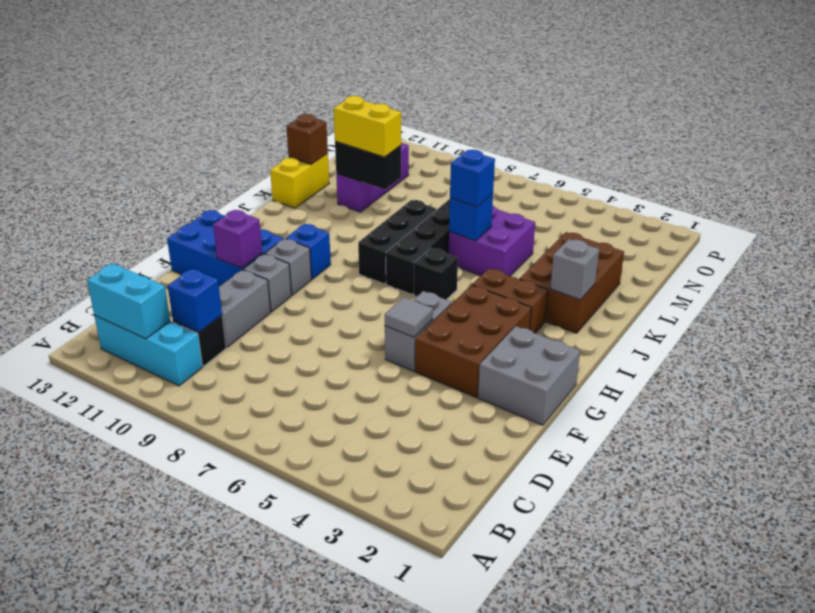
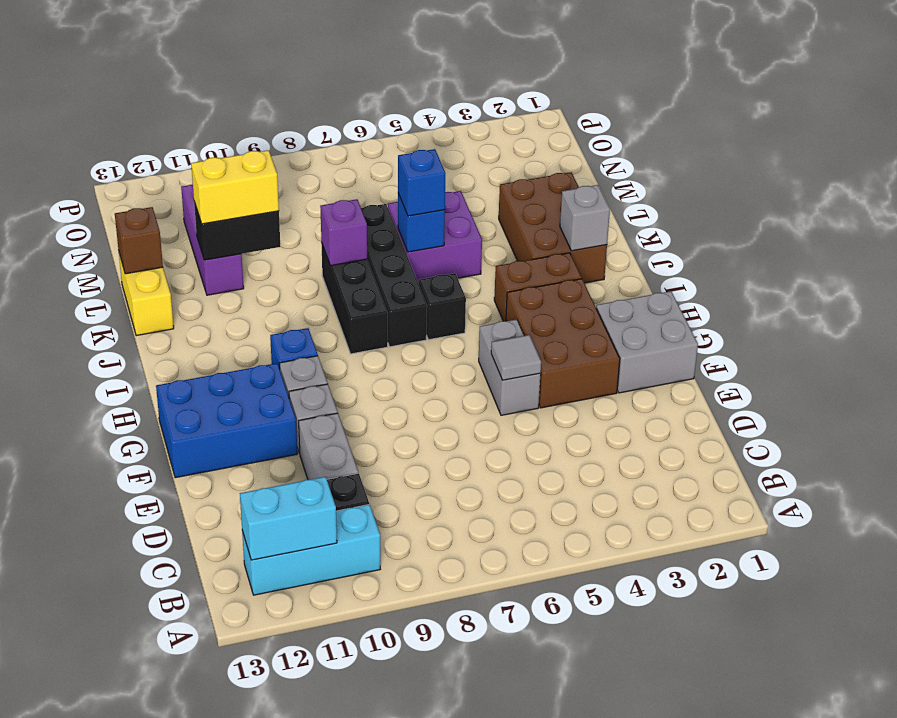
blue brick C10 level 2 -> none
purple brick F11 level 2 -> purple brick K8 level 2

